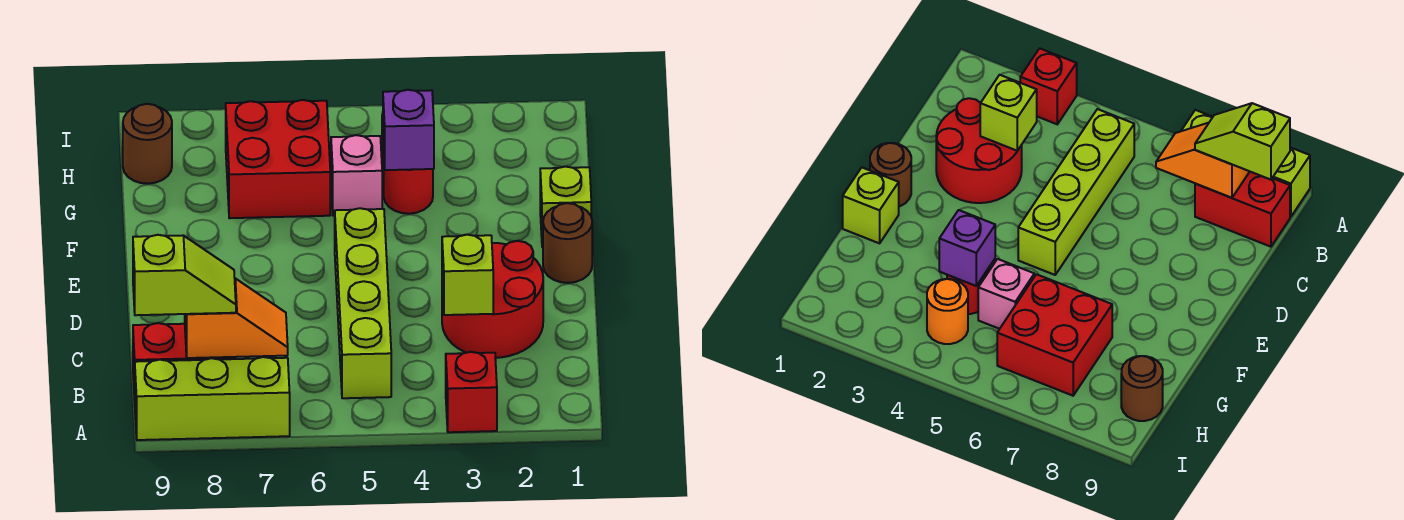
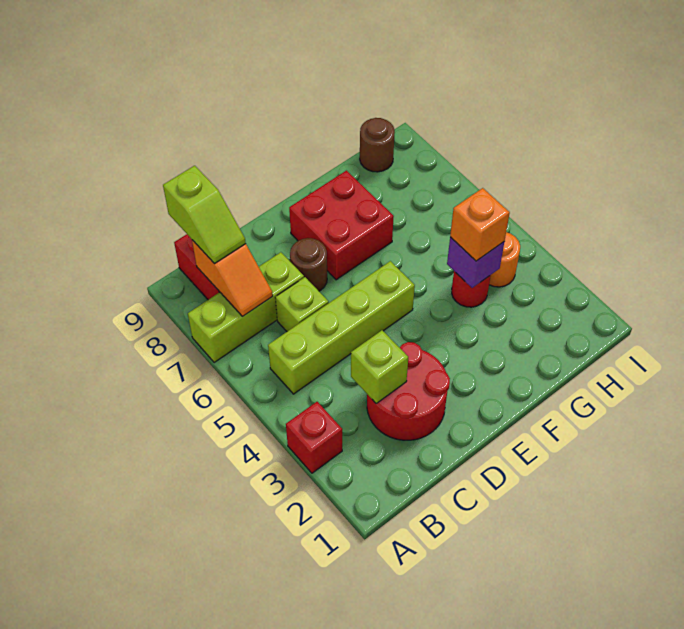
lime brick A7:A9 level 1 -> lime brick A7:C7 level 1
brown round brick E1 level 1 -> brown round brick D7 level 1
lime brick F1 level 1 -> lime brick C6 level 1
none -> orange brick G4 level 3
pink brick G5 level 1 -> none
red brick G6:H7 level 1 -> red brick E7:F8 level 1

